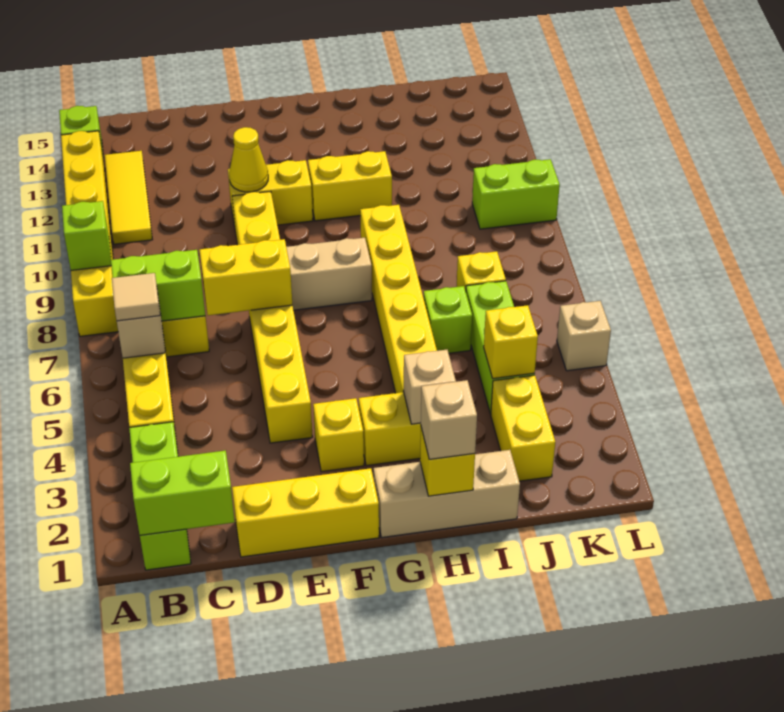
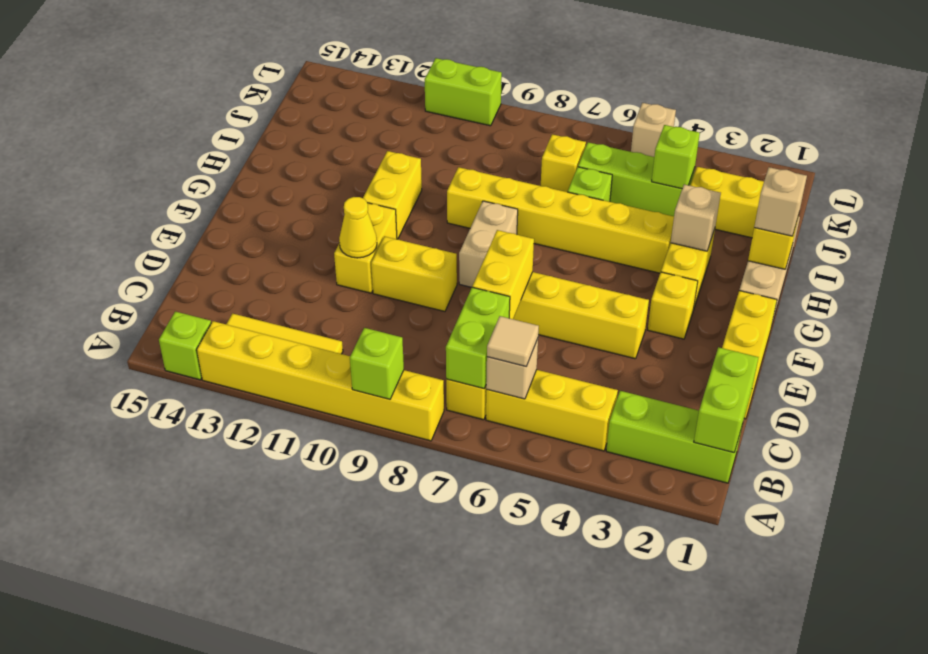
yellow brick J4 level 2 -> lime brick J4 level 2
lime brick K10:L10 level 1 -> lime brick L10:L11 level 1

